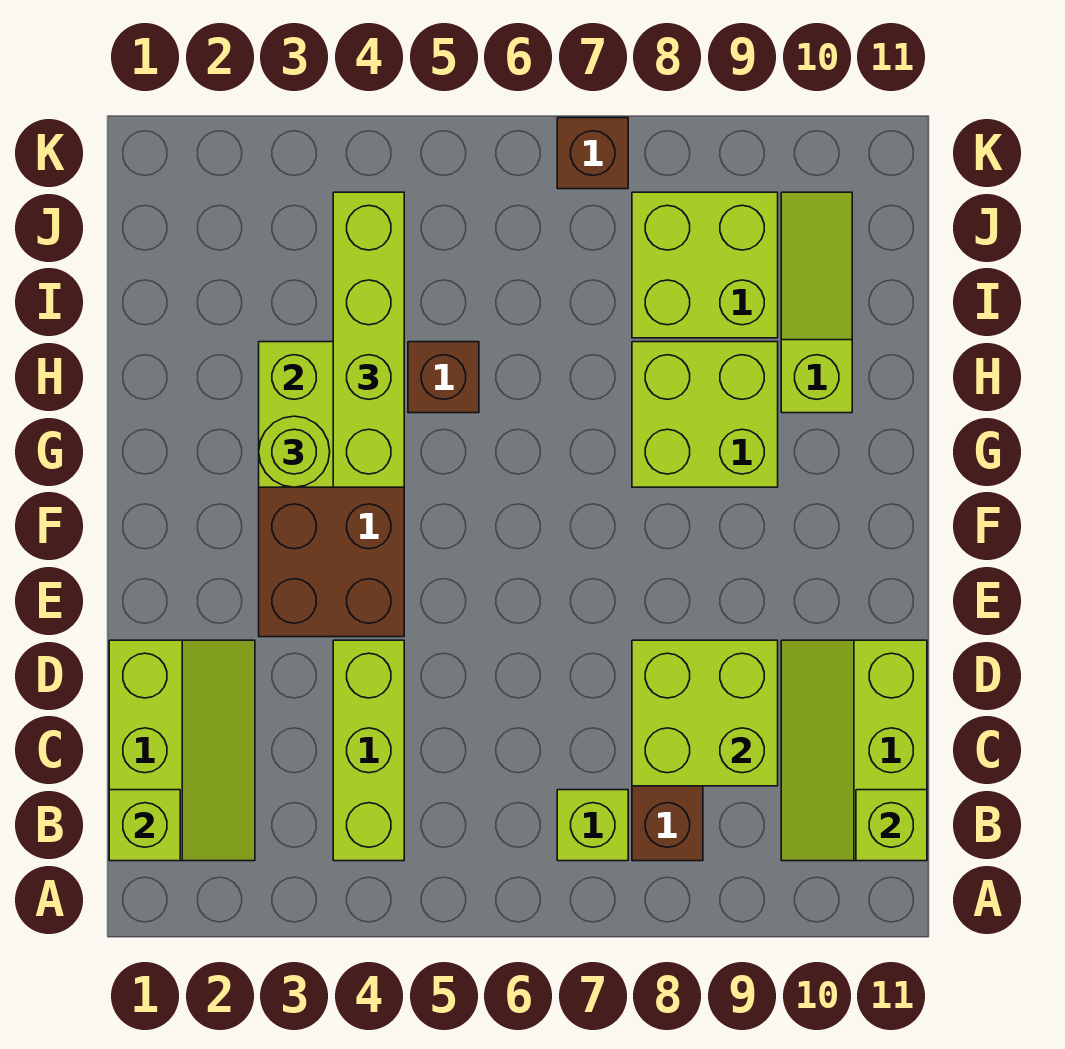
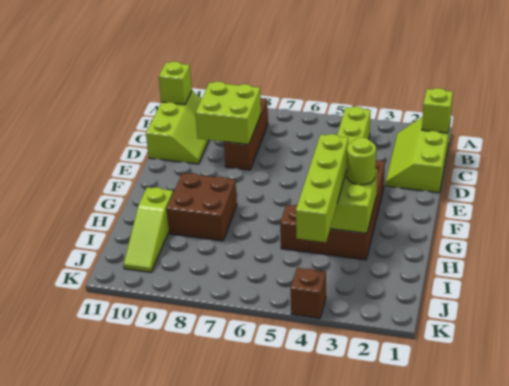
lime brick B7 level 1 -> none
lime brick G8:H9 level 1 -> brown brick G8:H9 level 1
lime brick I8:J9 level 1 -> none
brown brick K7 level 1 -> brown brick K4 level 1

